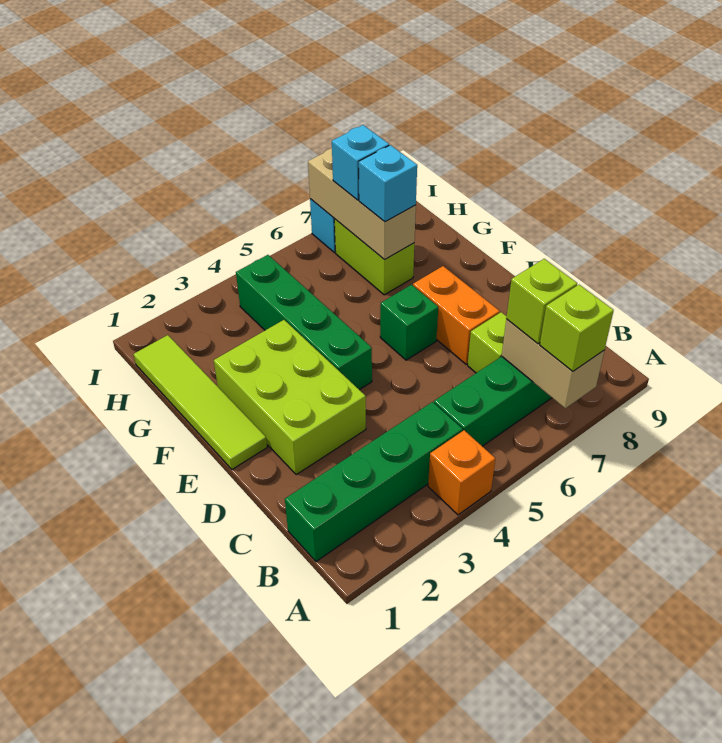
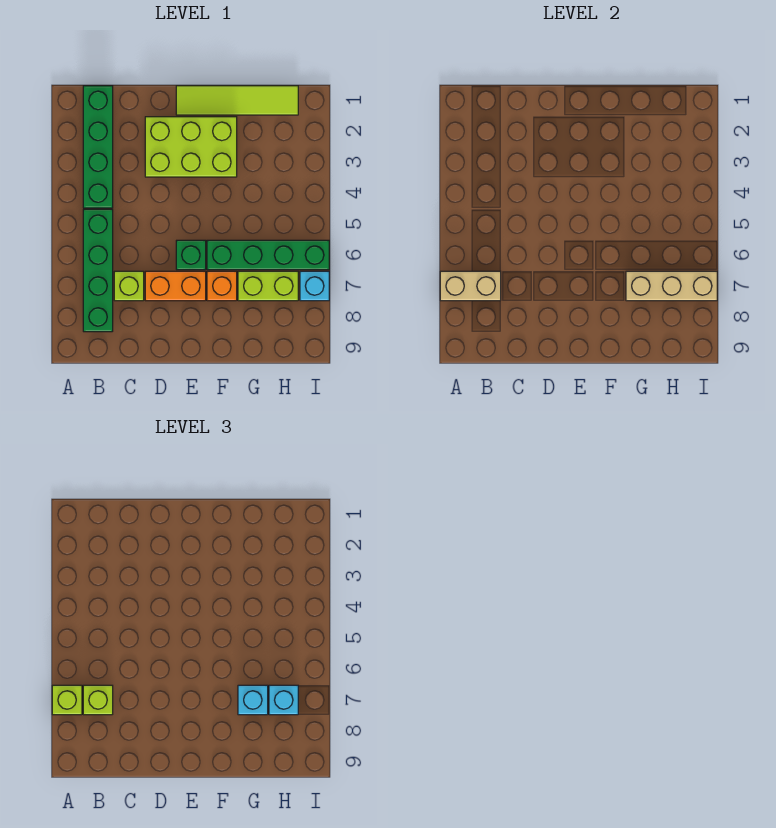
orange brick A4 level 1 -> orange brick F7 level 1
green brick E4:H4 level 1 -> green brick F6:I6 level 1

